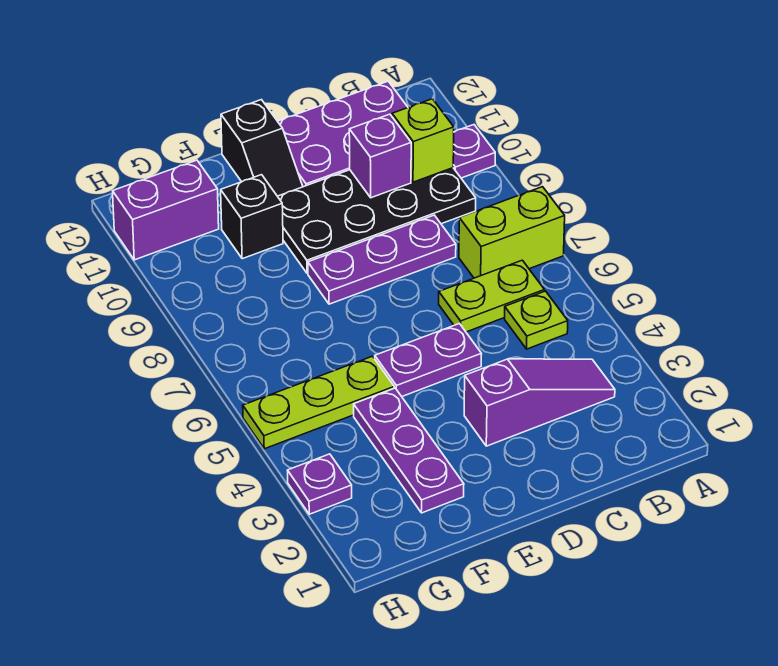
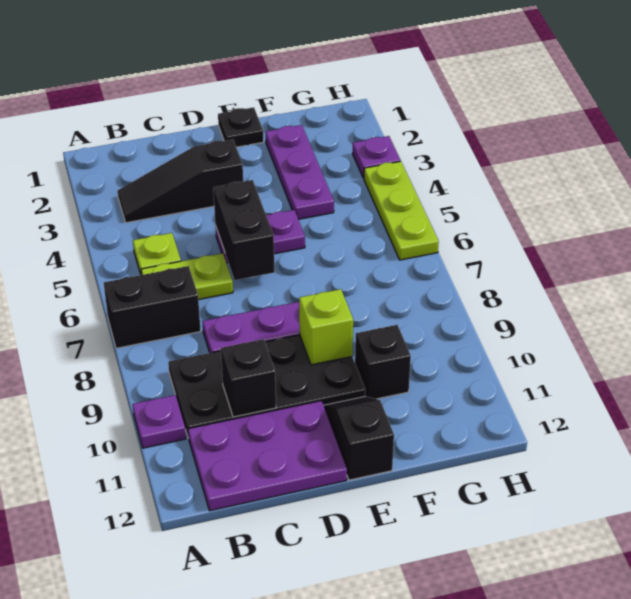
lime brick A7:B7 level 1 -> black brick A7:B7 level 1
purple slope B3:D3 level 1 top D -> black slope B3:D3 level 1 top D
lime brick B10 level 2 -> lime brick E9 level 2
purple brick C10 level 2 -> black brick C10 level 2
none -> black brick D5:D6 level 2
none -> black plate E1 level 1
lime plate F5:H5 level 1 -> lime plate H4:H6 level 1
purple brick G11:H11 level 1 -> none

